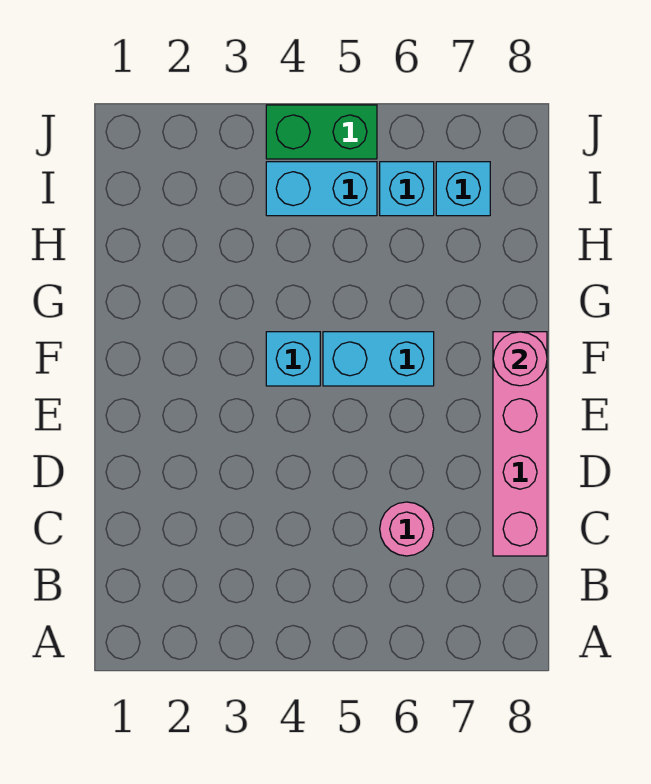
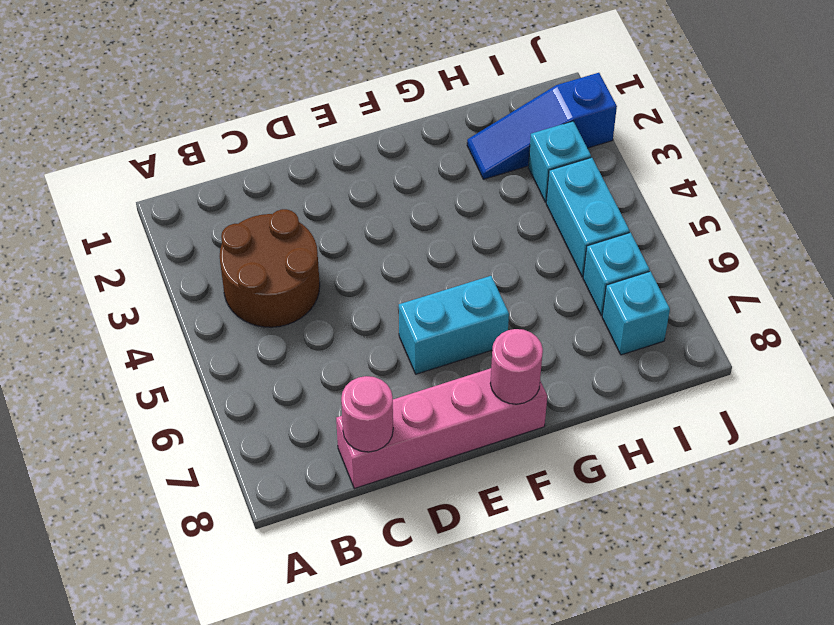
none -> brown round brick B3:C4 level 1
pink round brick C6 level 1 -> pink round brick C8 level 2
cyan brick F4 level 1 -> cyan brick I3 level 1
cyan brick F5:F6 level 1 -> cyan brick E6:F6 level 1
none -> blue slope H2:J2 level 1 top J
green brick J4:J5 level 1 -> none

